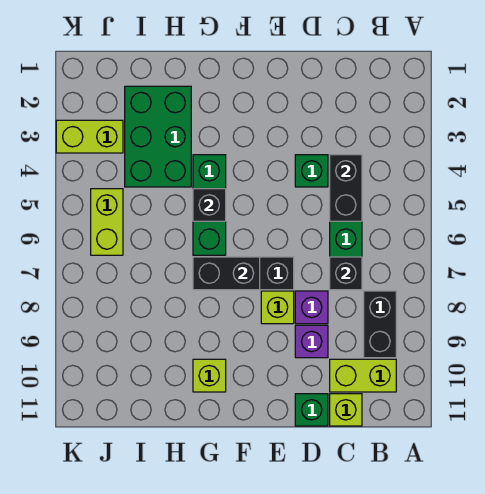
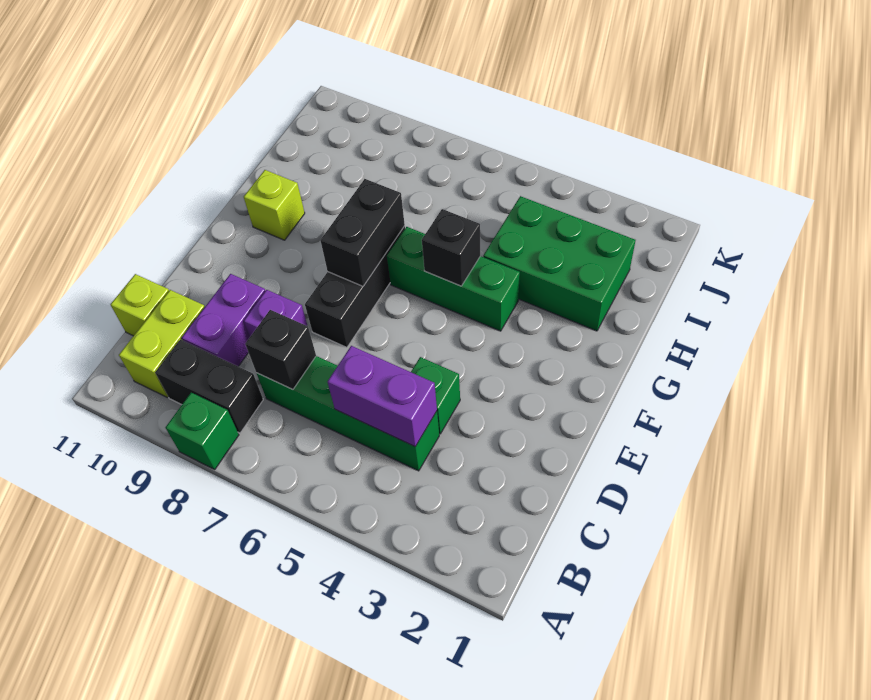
black brick C4:C5 level 2 -> purple brick C4:C5 level 2
purple brick D9 level 1 -> purple brick C9:D9 level 1
green brick D11 level 1 -> green brick A8 level 1
lime brick E8 level 1 -> none
lime brick J3:K3 level 1 -> none
lime brick J5:J6 level 1 -> none

